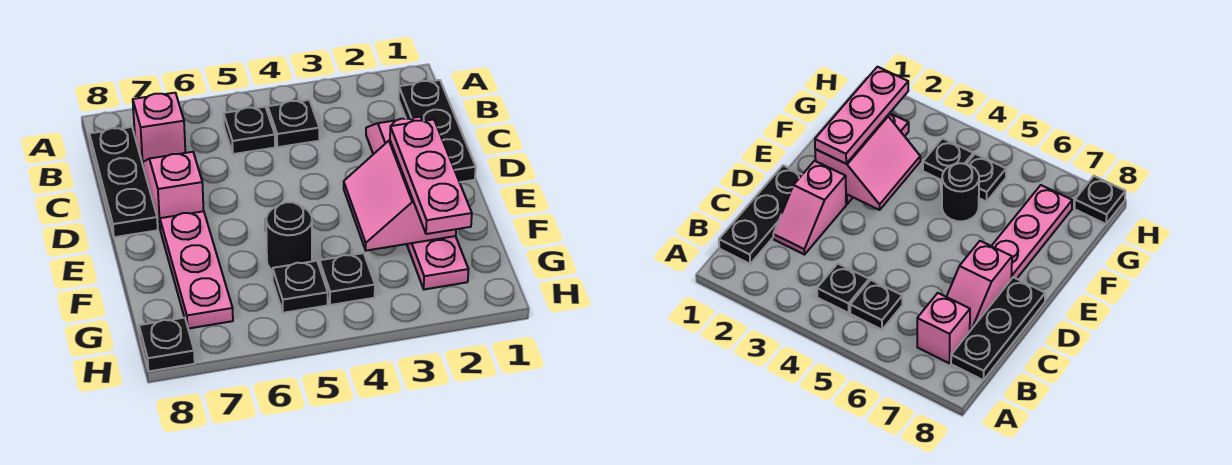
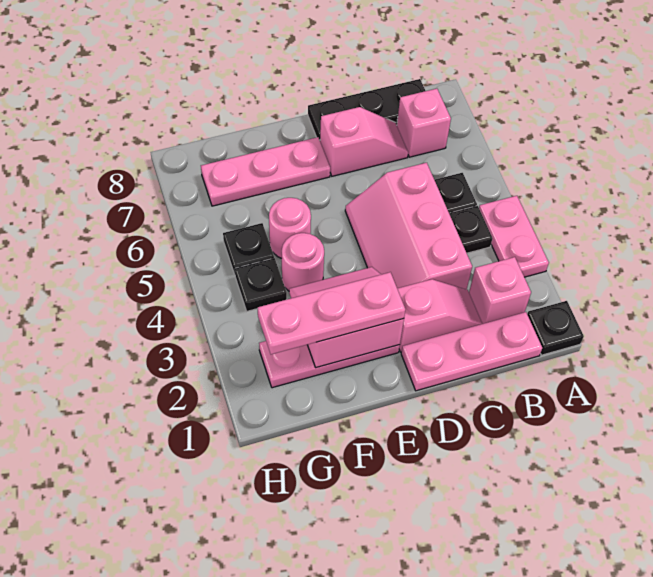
none -> pink plate A3:A4 level 1
black plate B1:D1 level 1 -> pink plate B1:D1 level 1
none -> pink brick B2 level 1
none -> pink slope C3:D5 level 1 top C
none -> pink round brick F4 level 1
black round brick F5 level 1 -> pink round brick F5 level 1
black plate H8 level 1 -> black plate A1 level 1

